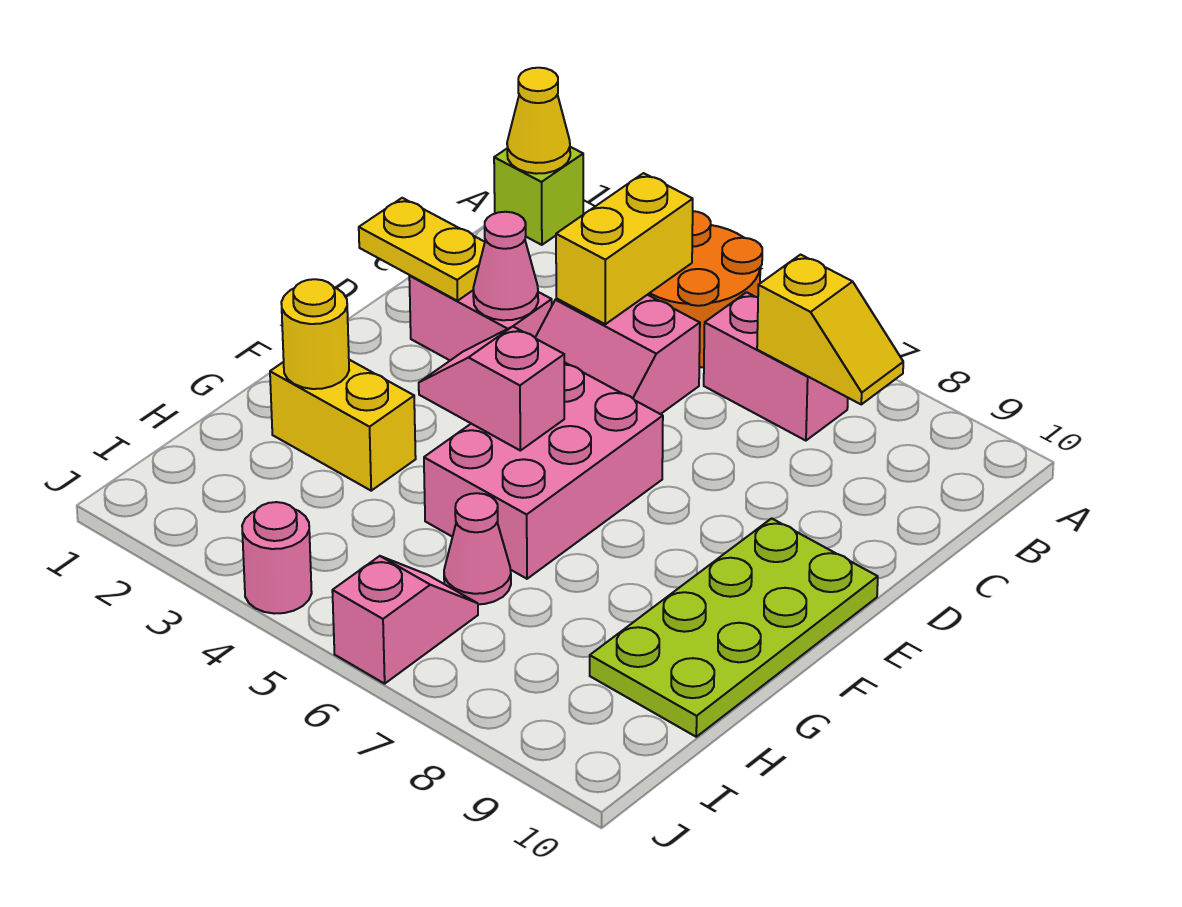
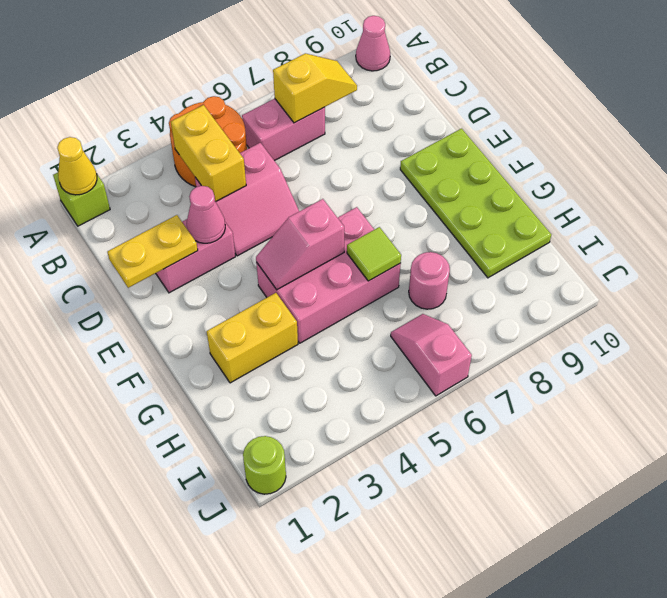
pink brick E5:G6 level 1 -> pink brick F4:G6 level 1
yellow round brick G2 level 2 -> none
none -> lime tile G6 level 2
pink cone H6 level 1 -> pink cone A10 level 1
none -> lime round brick J1 level 1
pink round brick J4 level 1 -> pink round brick H7 level 1

